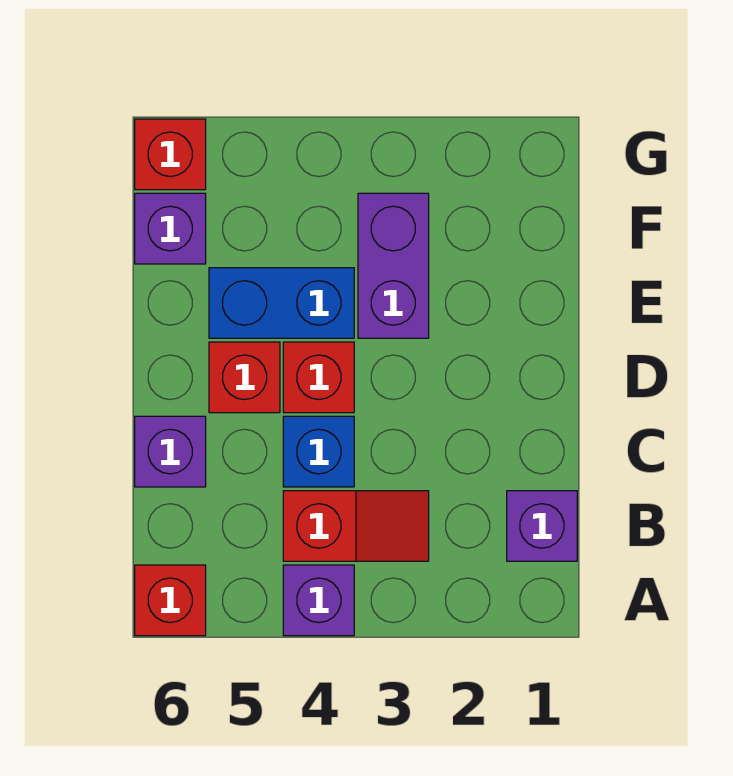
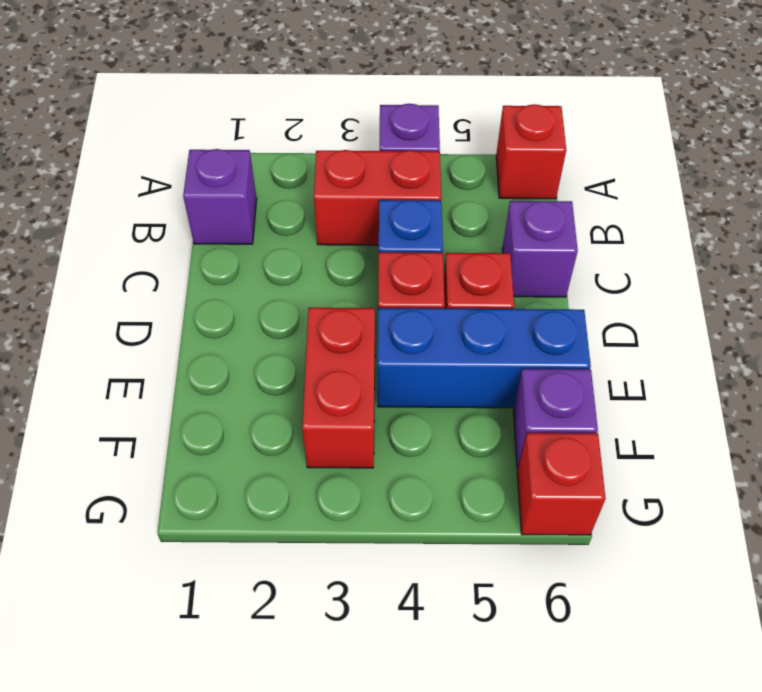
red slope B3:B4 level 1 top 4 -> red brick B3:B4 level 1
purple brick E3:F3 level 1 -> red brick E3:F3 level 1
blue brick E4:E5 level 1 -> blue brick E4:E6 level 1

